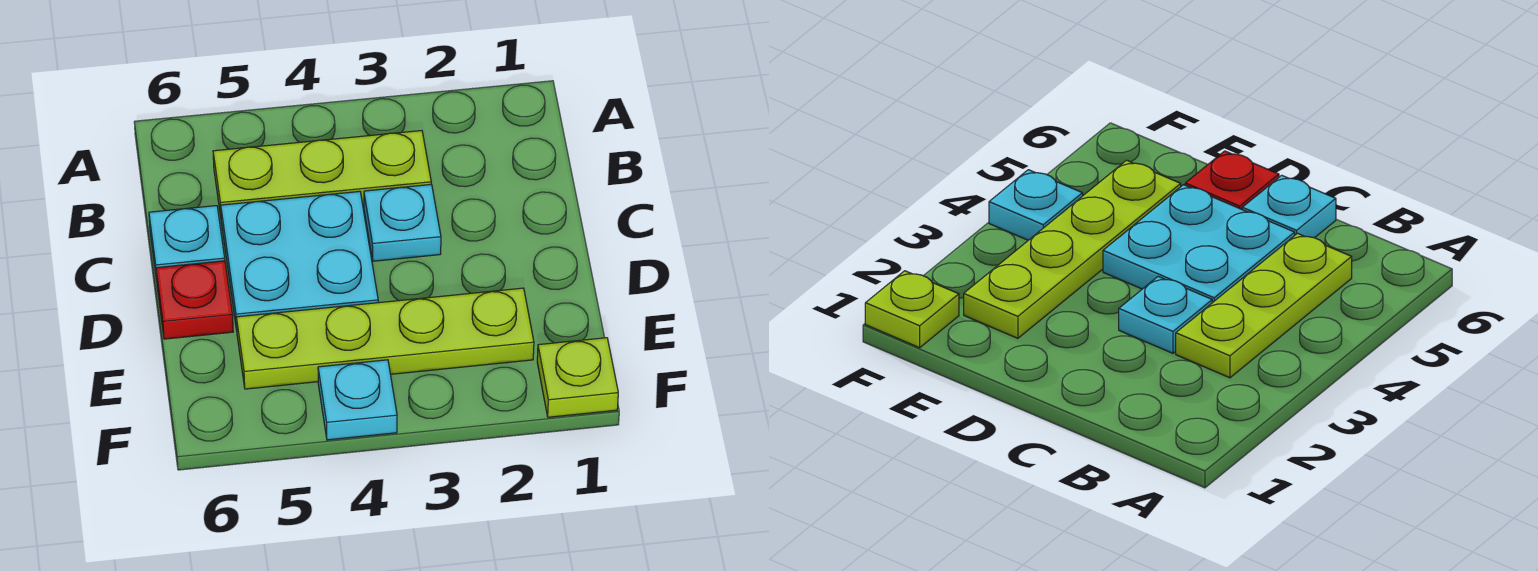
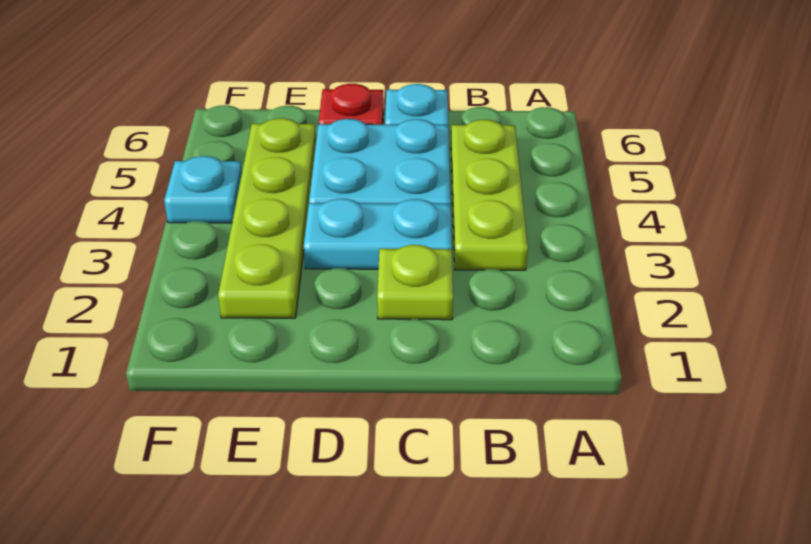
cyan plate C3 level 1 -> cyan plate C3:D3 level 1
lime plate F1 level 1 -> lime plate C2 level 1

